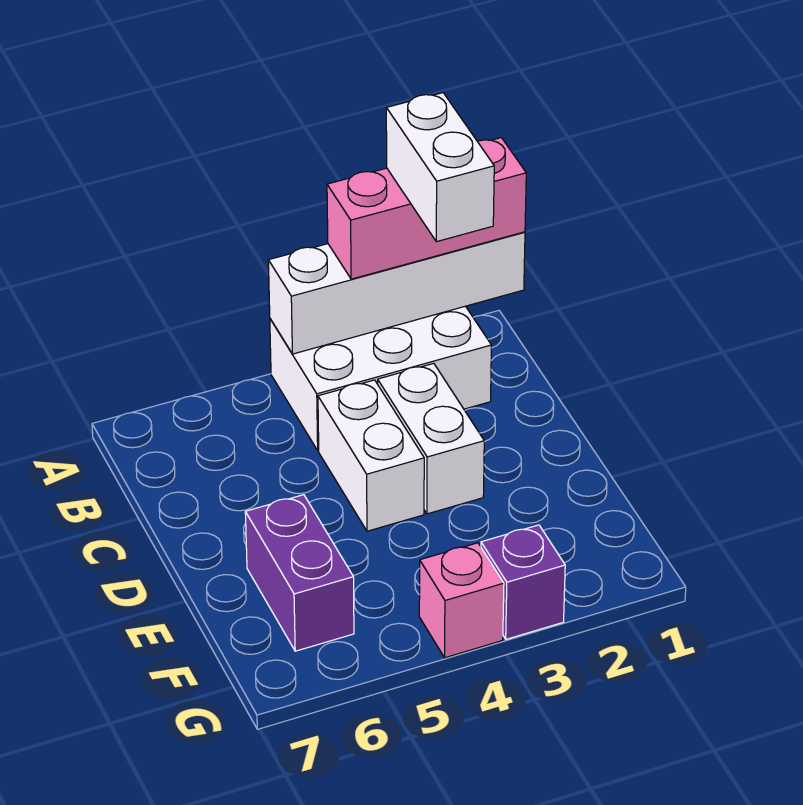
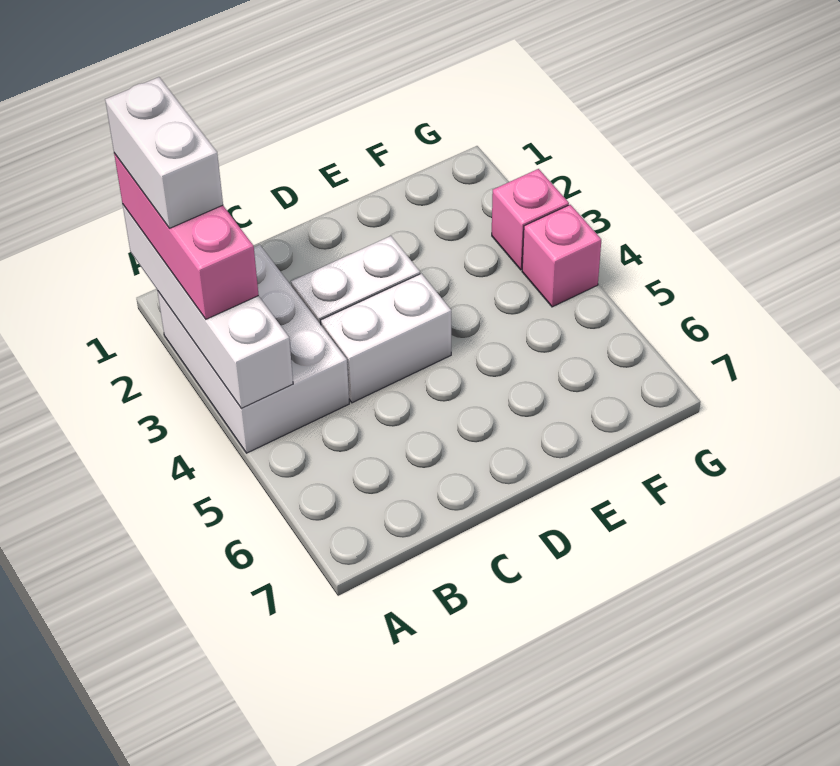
white brick A2:B2 level 4 -> white brick A1:A2 level 4
purple brick E6:F6 level 1 -> none
purple brick G3 level 1 -> pink brick G3 level 1

